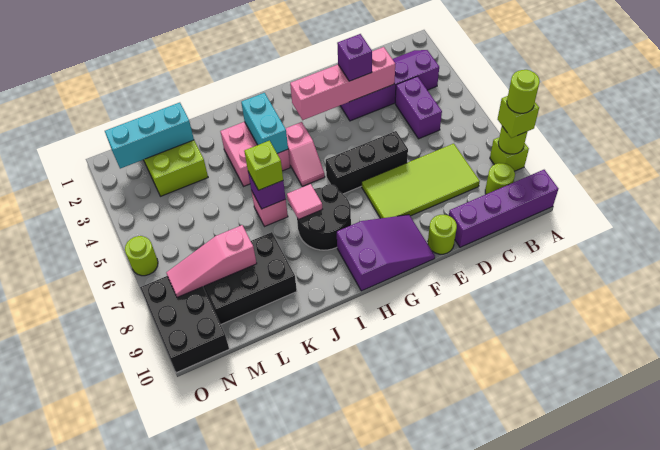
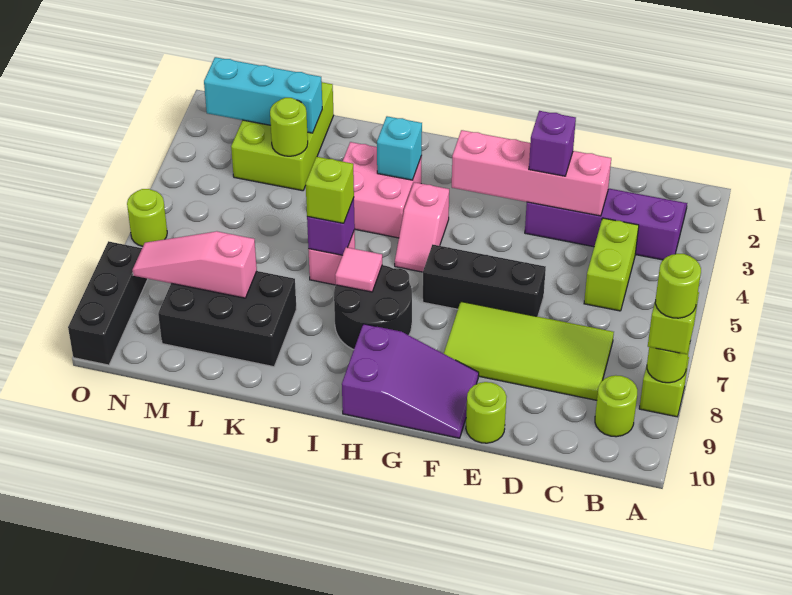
purple brick A10:D10 level 1 -> none
purple brick C4:C5 level 1 -> lime brick C4:C5 level 1
cyan brick I3:I4 level 2 -> cyan brick I3 level 2
none -> lime round brick L3 level 2
black brick N8:O10 level 1 -> black brick O8:O10 level 1

